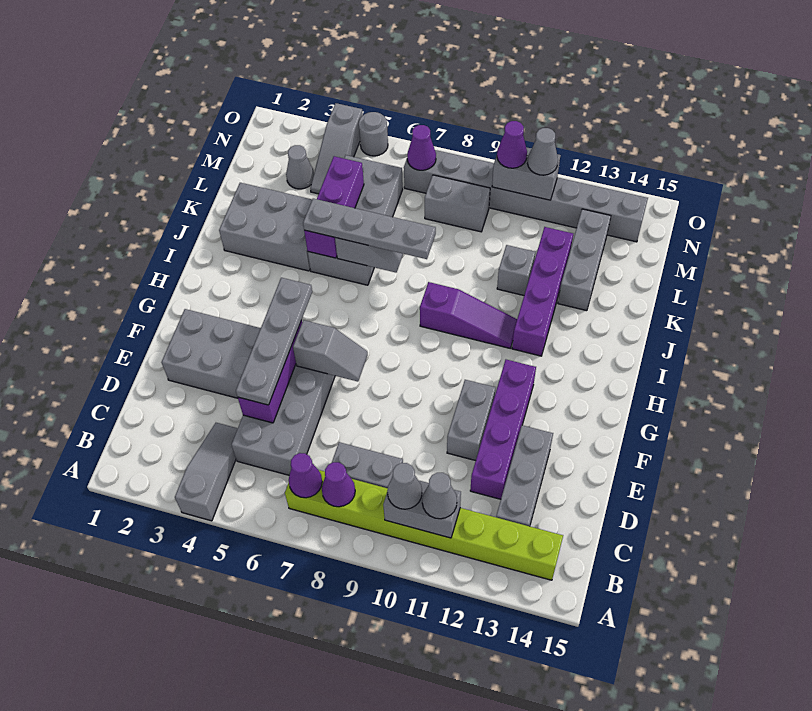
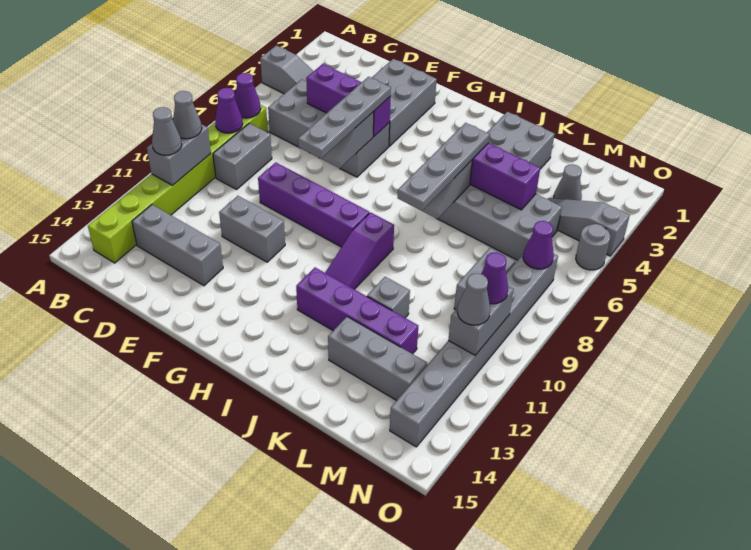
grey plate D5:G5 level 3 -> grey plate F5:F8 level 3
purple brick D12:G12 level 1 -> purple brick E9:H9 level 1

